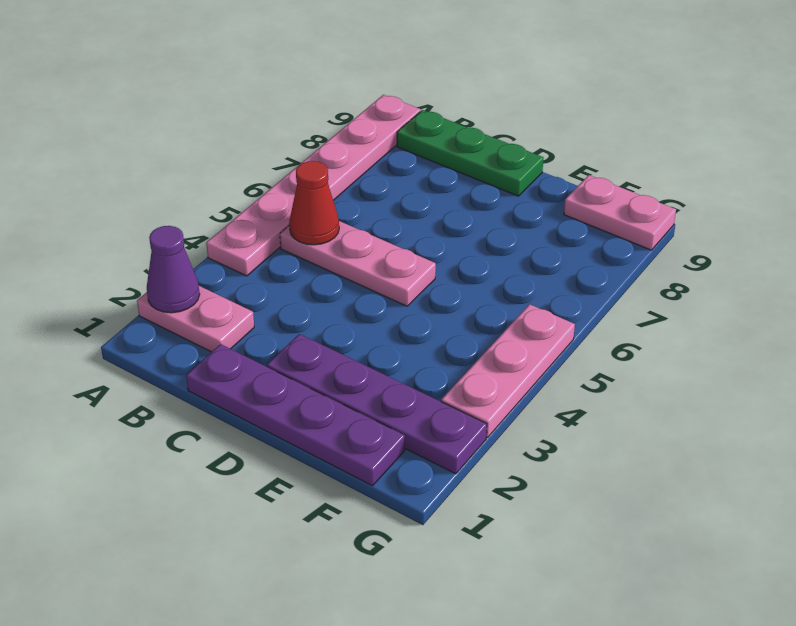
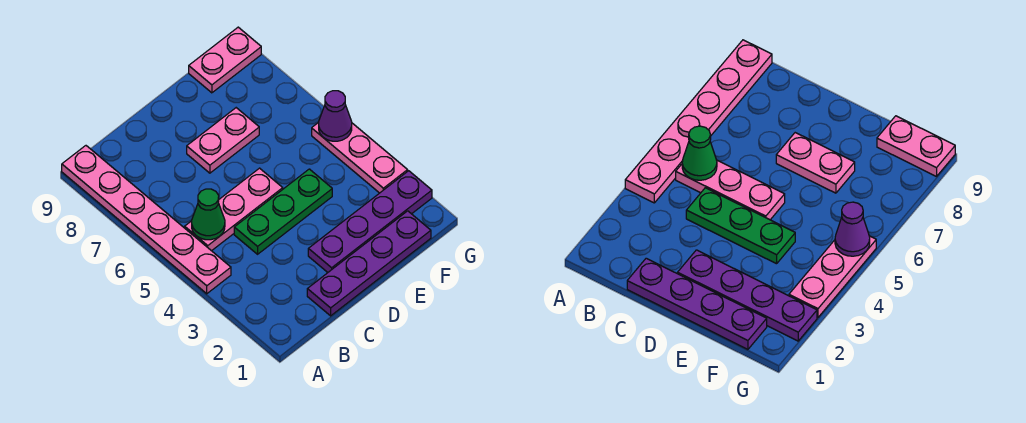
pink plate A2:B2 level 1 -> pink plate D7:E7 level 1
purple cone A2 level 2 -> purple cone G5 level 2
red cone B5 level 2 -> green cone B5 level 2
green plate B9:D9 level 1 -> green plate C4:E4 level 1

